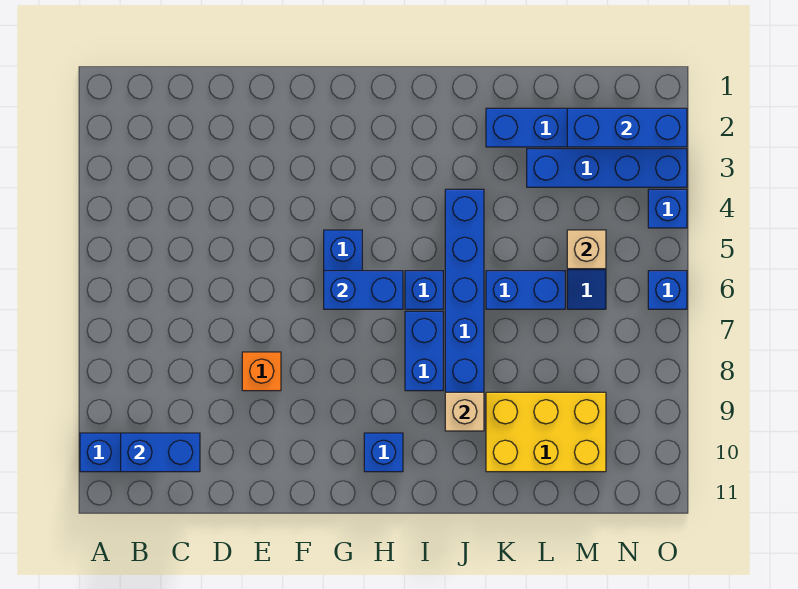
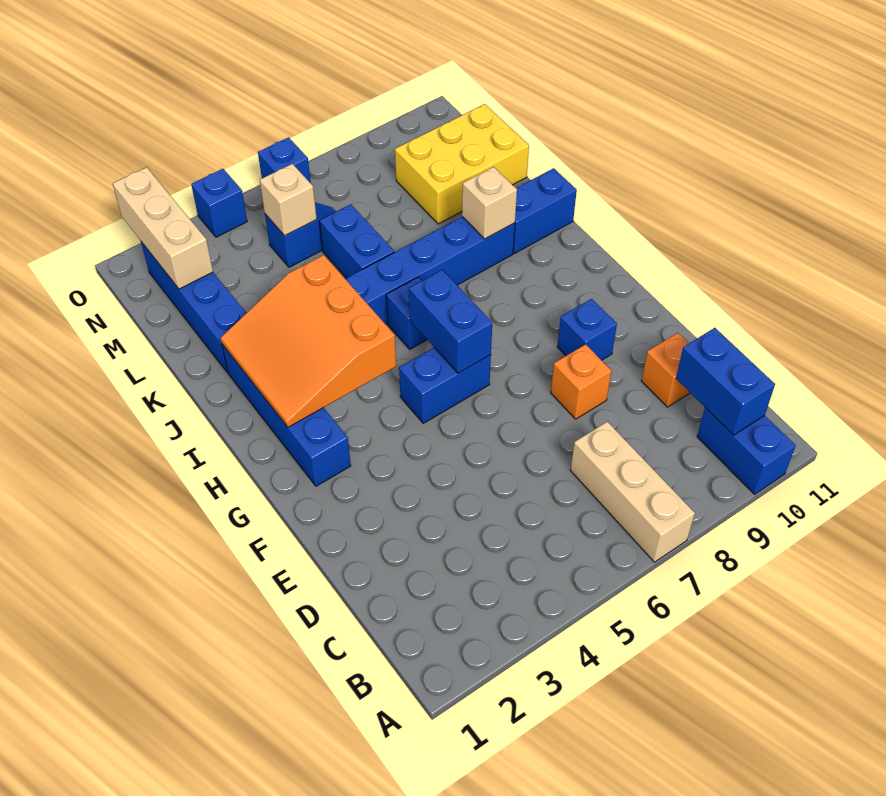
none -> tan brick A7:C7 level 1
none -> orange brick D10 level 1
none -> orange slope H2:J4 level 2 top 4
blue brick H10 level 1 -> blue brick F9 level 1
blue brick I7:I8 level 1 -> blue brick J10:J11 level 1
yellow brick K9:M10 level 1 -> yellow brick L9:M11 level 1
blue brick L3:O3 level 1 -> blue brick G2:J2 level 1
blue brick M2:O2 level 2 -> tan brick M2:O2 level 2

